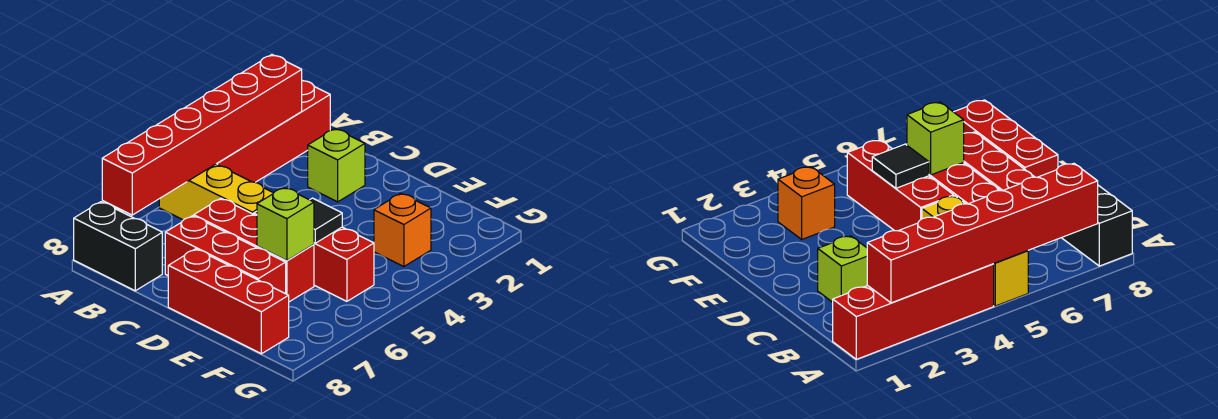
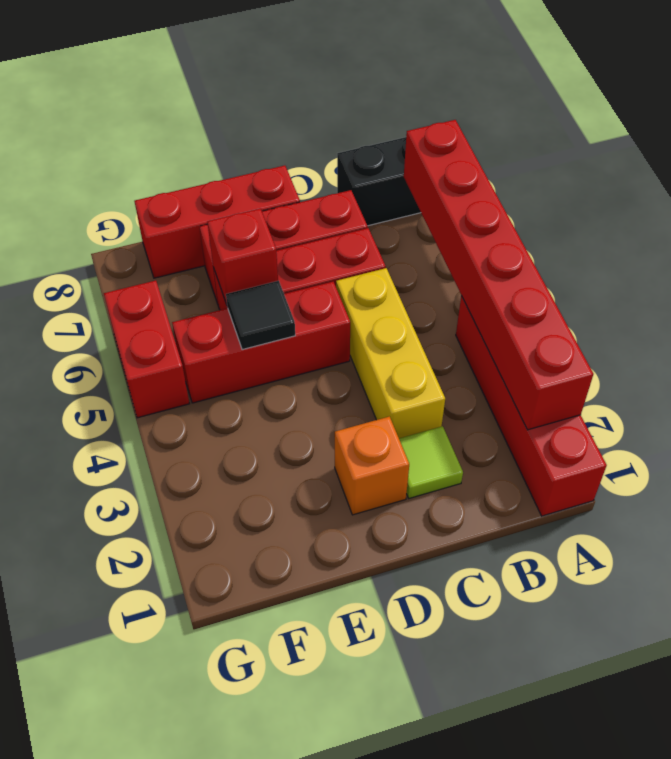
yellow brick A5:C5 level 1 -> yellow brick C3:C5 level 1
lime brick C2 level 1 -> lime tile C2 level 1
lime brick E6 level 2 -> red brick E6 level 2
orange brick F3 level 1 -> orange brick D2 level 1
none -> red brick G5:G6 level 1

